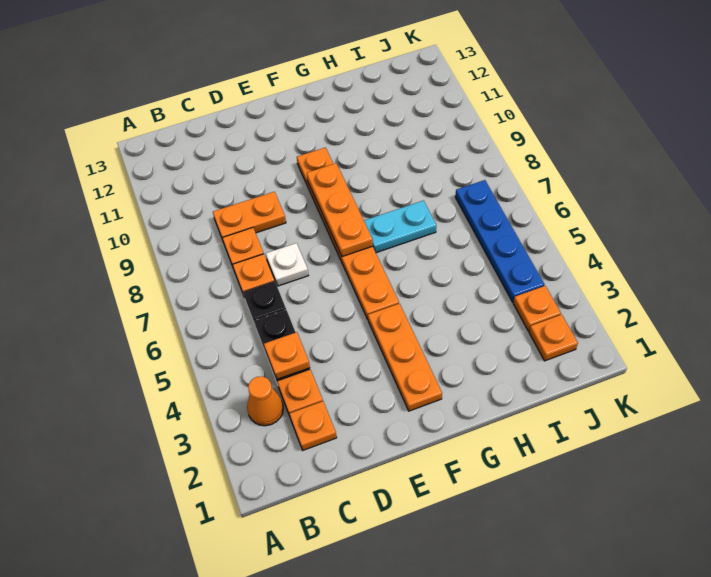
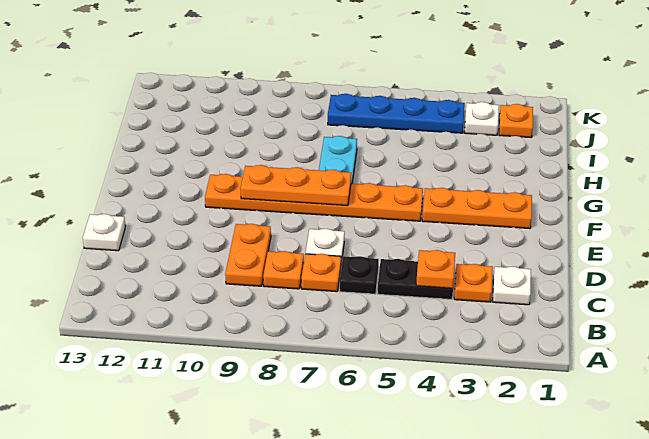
orange cone B3 level 1 -> none
orange plate C2 level 1 -> white plate C2 level 1
none -> white plate D13 level 1
orange plate J3 level 1 -> white plate J3 level 1

